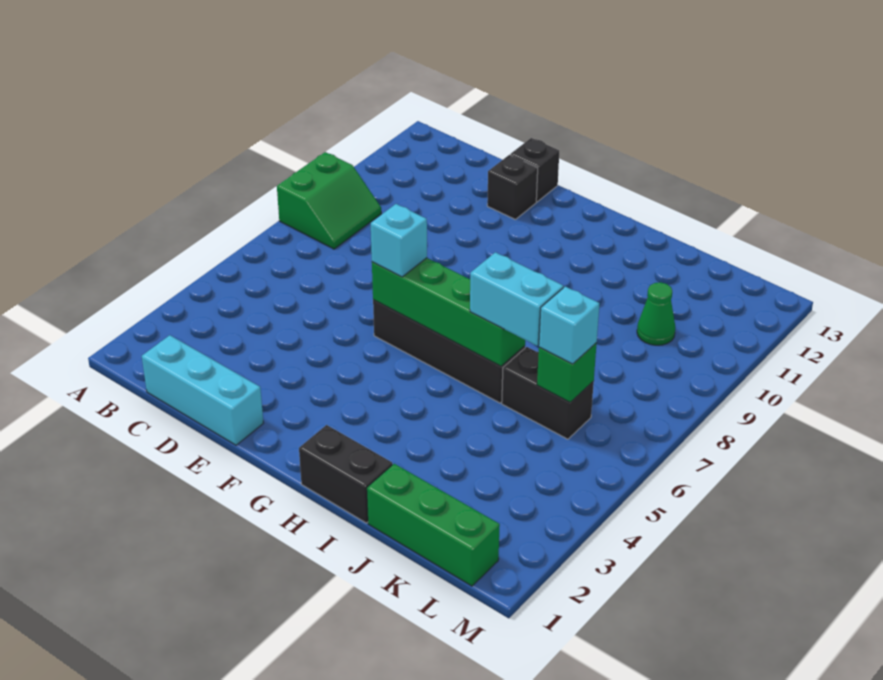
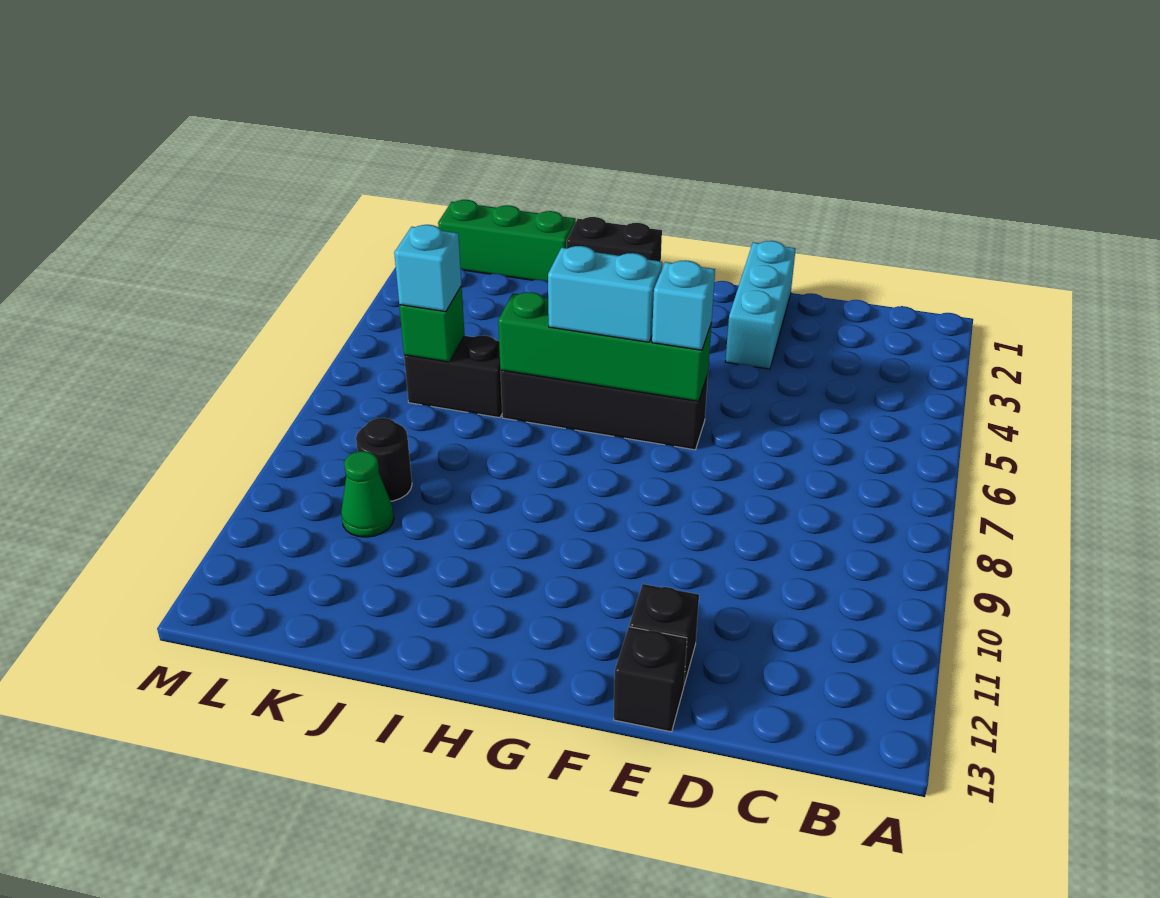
green slope A8:B9 level 1 top A -> none
cyan brick C1:E1 level 1 -> cyan brick E1:E3 level 1
cyan brick I6:J6 level 3 -> cyan brick G6:H6 level 3
none -> black round brick K9 level 1

